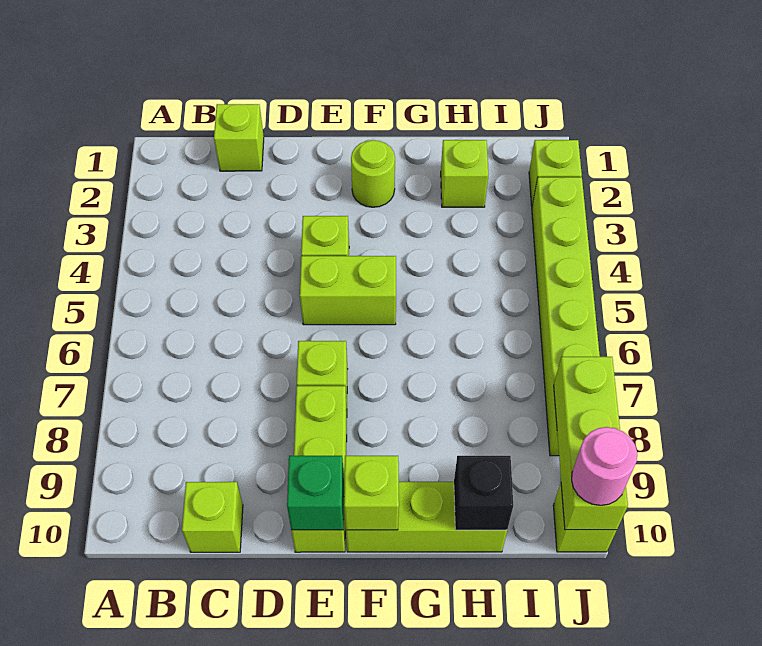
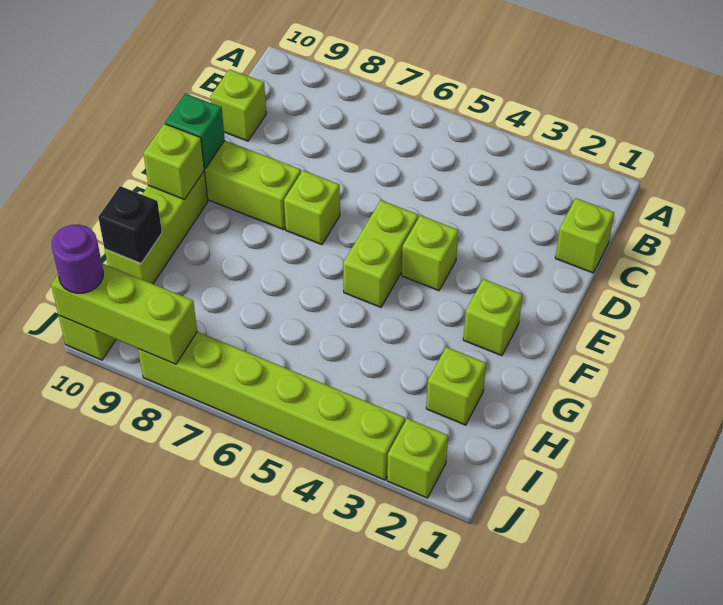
lime round brick F2 level 1 -> lime brick F2 level 1
pink round brick J10 level 3 -> purple round brick J10 level 3

